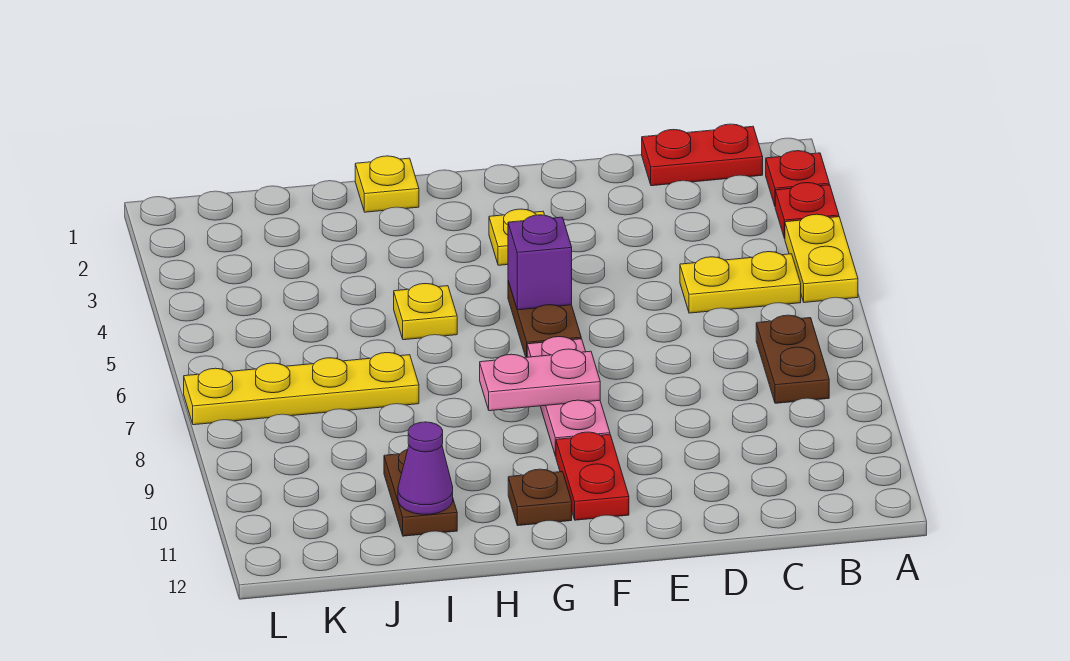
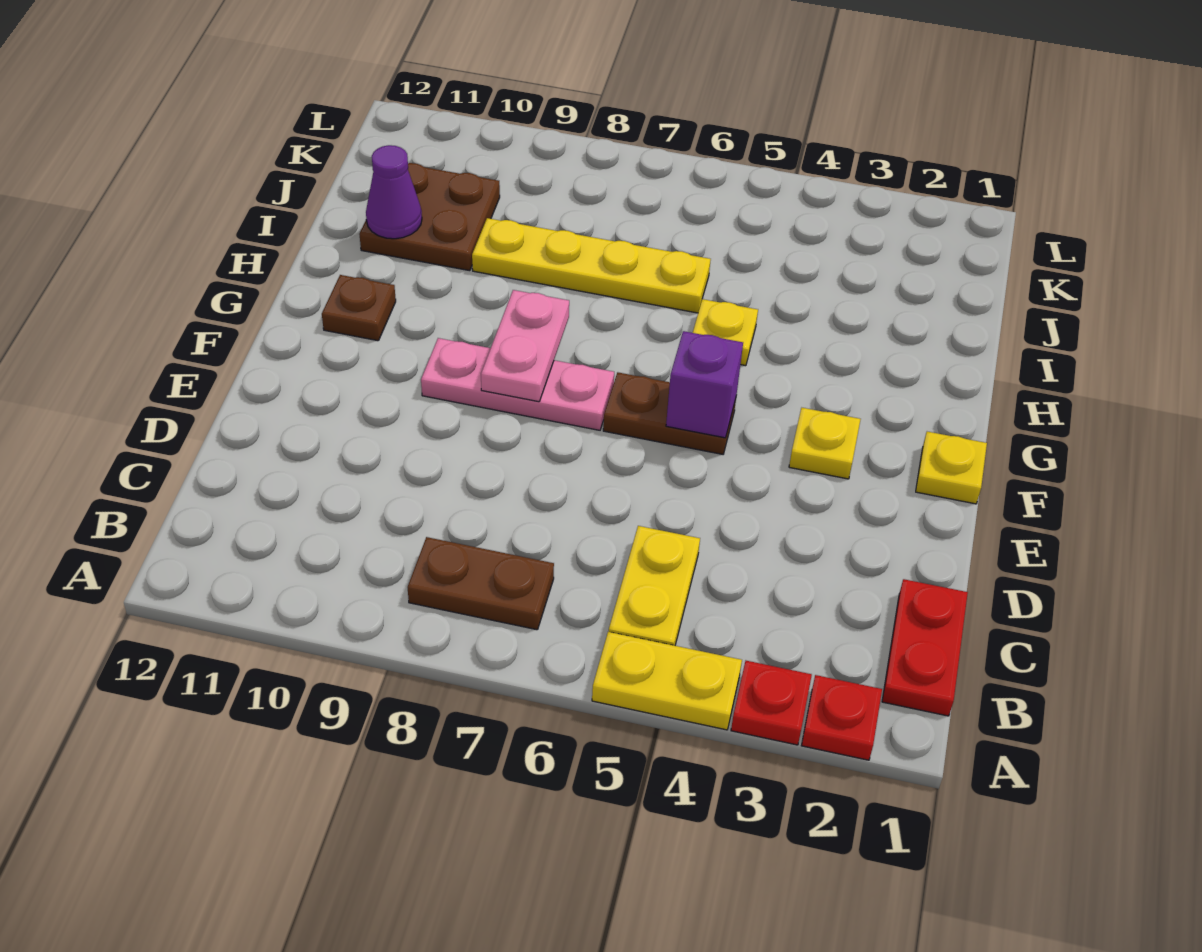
red plate F10:F11 level 1 -> none
yellow plate H1 level 1 -> yellow plate F1 level 1
yellow plate I7:L7 level 1 -> yellow plate I6:I9 level 1
brown plate I10:I11 level 1 -> brown plate I10:J11 level 1

